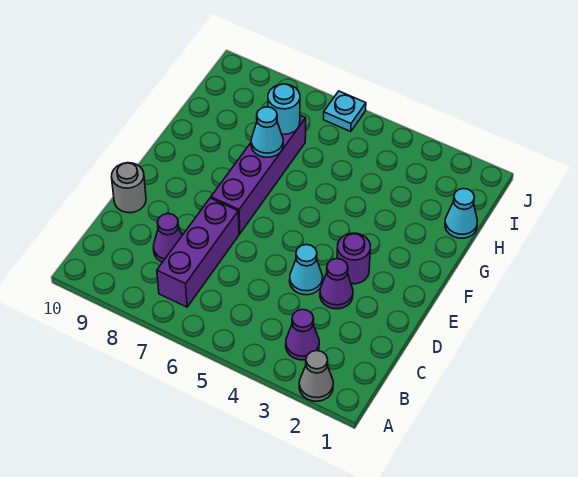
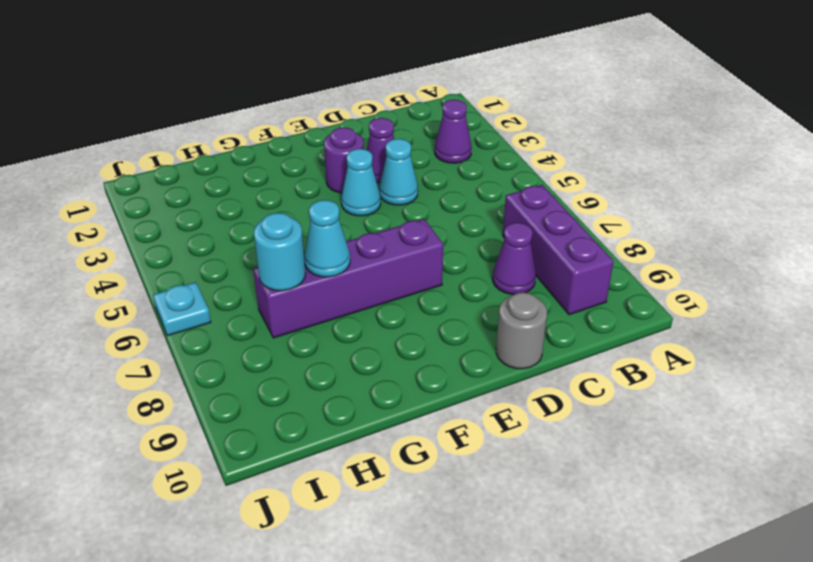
grey cone A2 level 1 -> none
purple brick B7:D7 level 1 -> purple brick B7:B9 level 1
cyan cone H1 level 1 -> cyan cone E4 level 1

